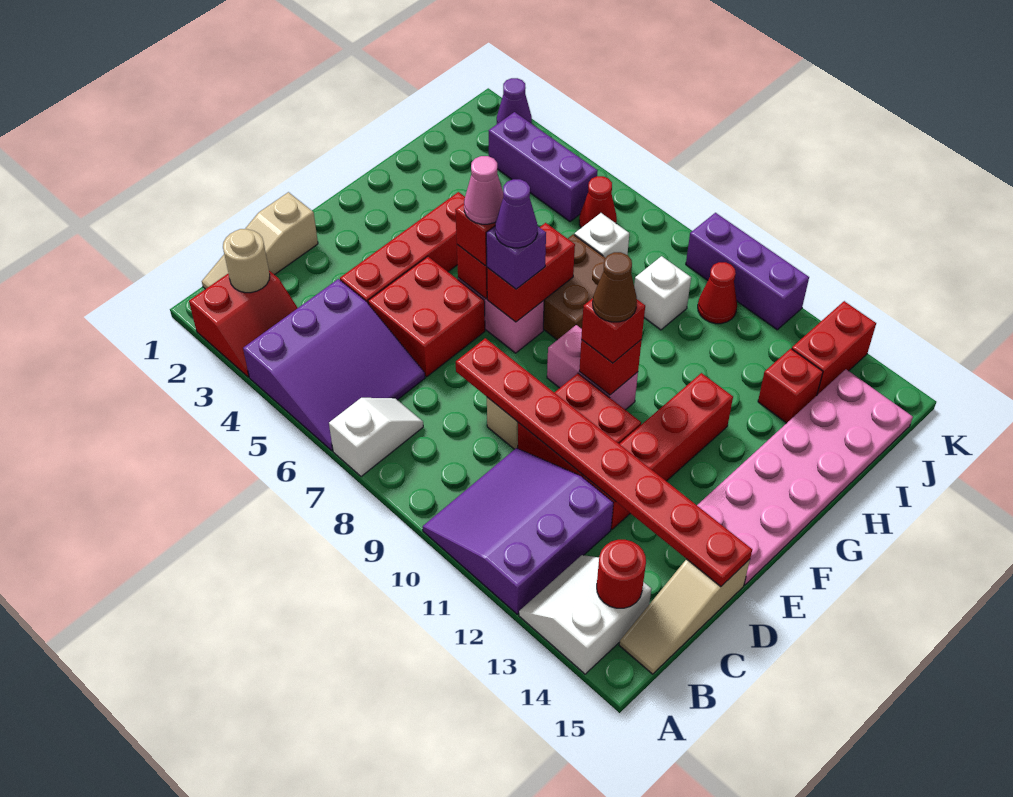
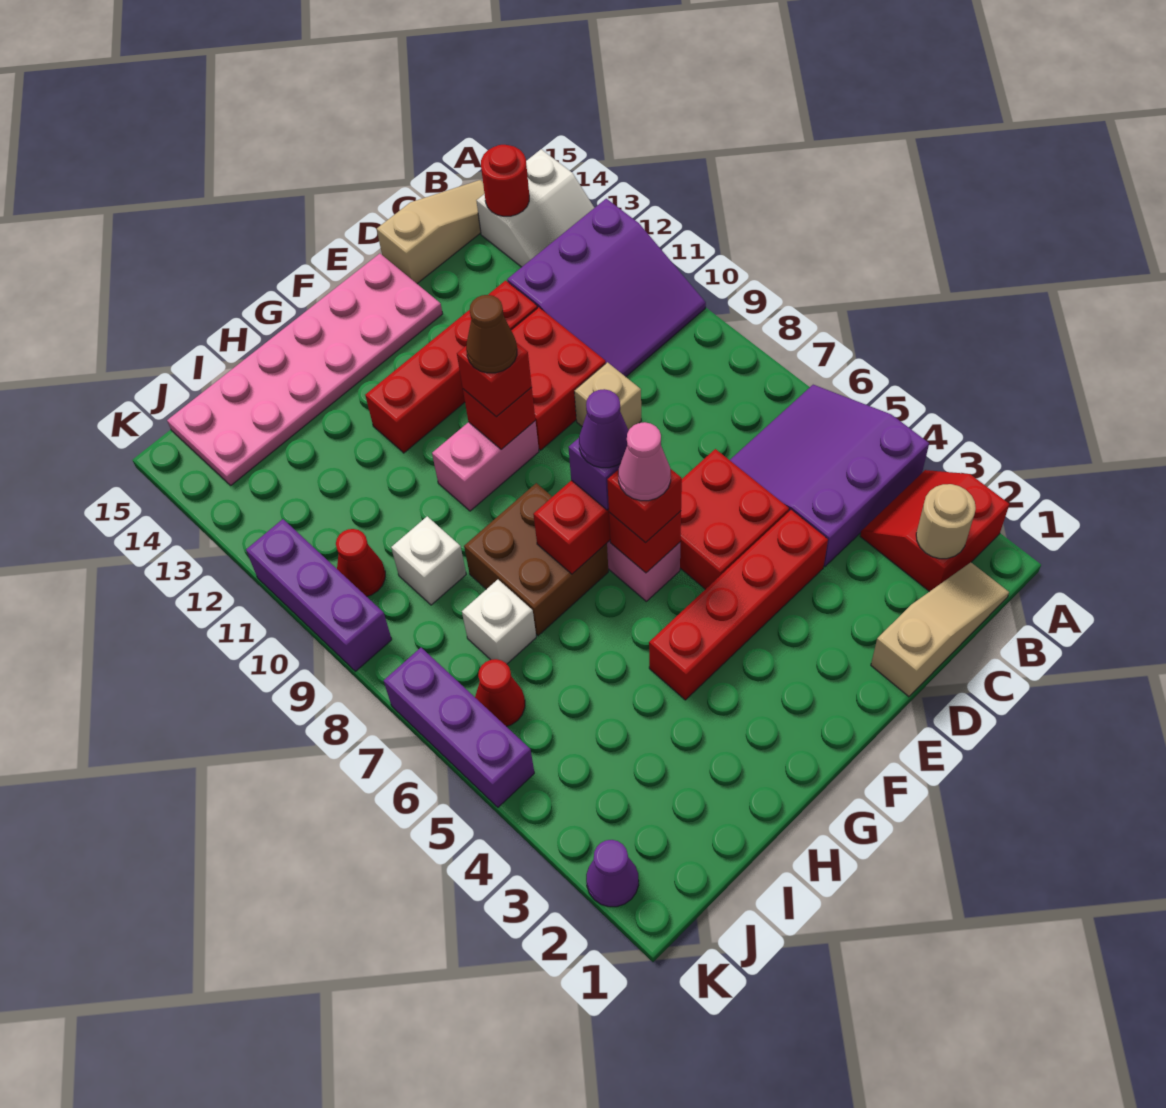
white slope A7:B7 level 1 top A -> none
red plate D8:D15 level 2 -> none
pink brick F9:F10 level 1 -> pink brick F10:G10 level 1
red brick I13 level 1 -> none
purple brick J3:J5 level 1 -> purple brick K5:K7 level 1
red brick J13:K13 level 1 -> none

